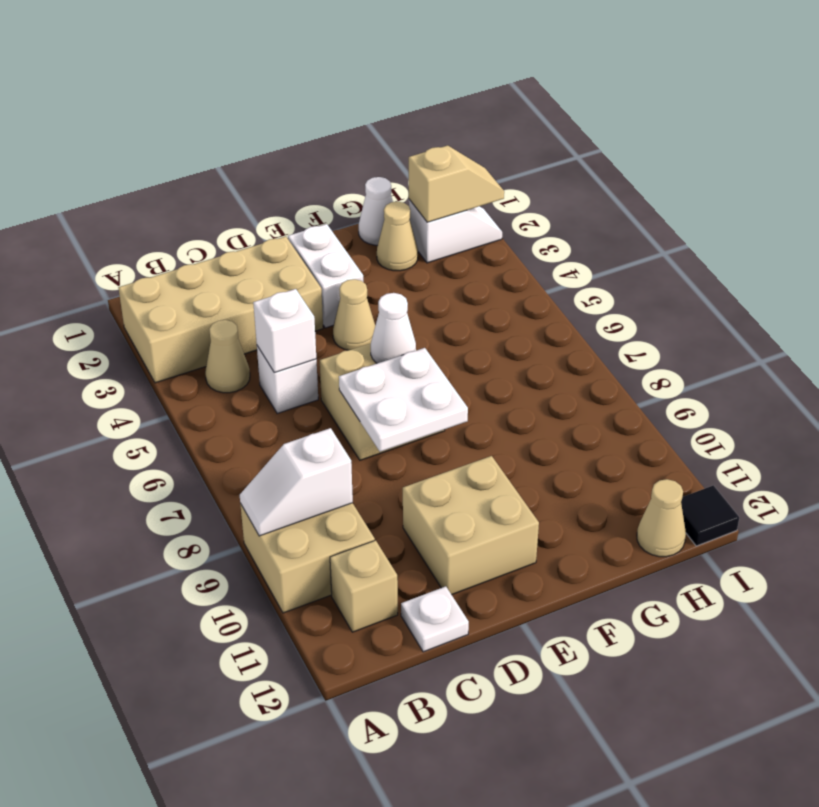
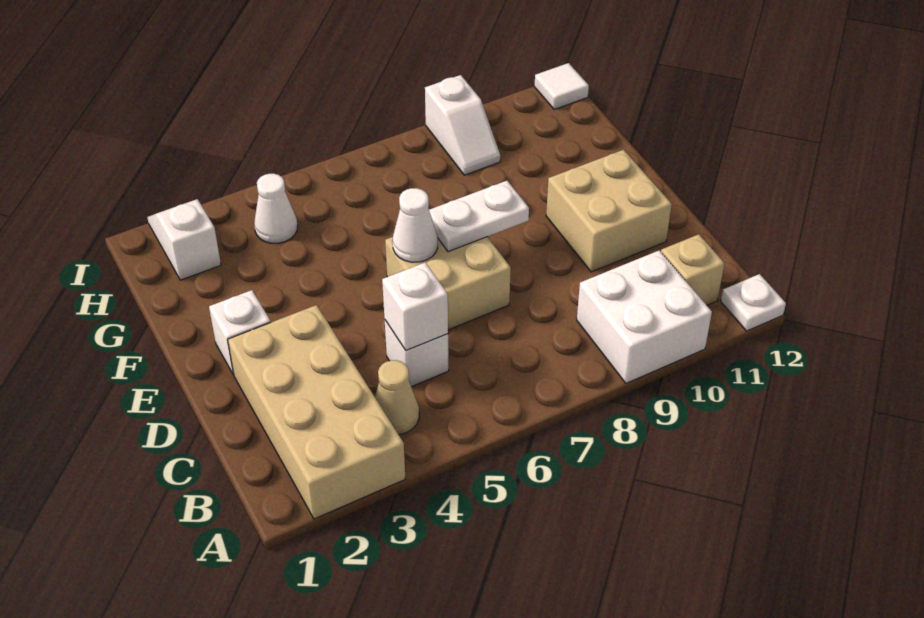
tan brick A9:B10 level 1 -> white brick A9:B10 level 1
white slope A9:B9 level 2 top B -> white slope H9:I9 level 1 top I
white plate C12 level 1 -> white plate A12 level 1
white plate D7:E8 level 2 -> white plate E7:E8 level 2
white brick E2:E3 level 1 -> white brick E2 level 1
tan cone E4 level 1 -> none
white cone G1 level 1 -> white cone H4 level 1
tan cone G2 level 1 -> none
tan slope H2:I2 level 2 top H -> none
tan cone H12 level 1 -> none
black tile I12 level 1 -> white tile I12 level 1

